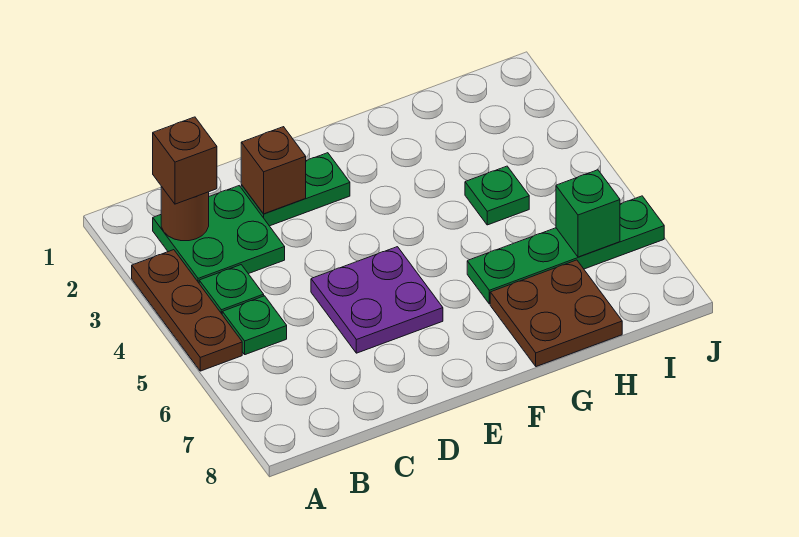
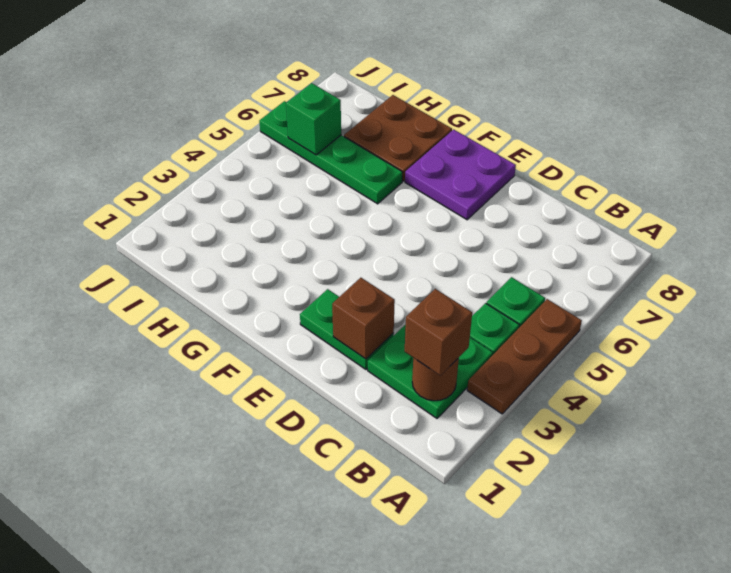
purple plate D5:E6 level 1 -> purple plate E7:F8 level 1
green plate H4 level 1 -> none

